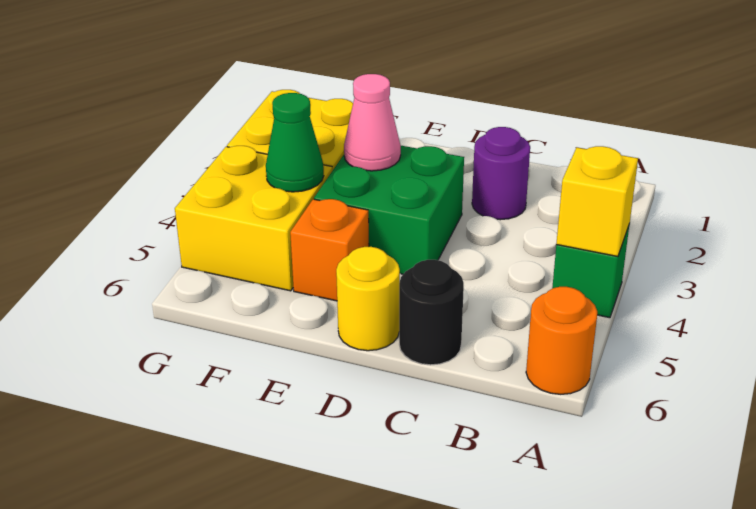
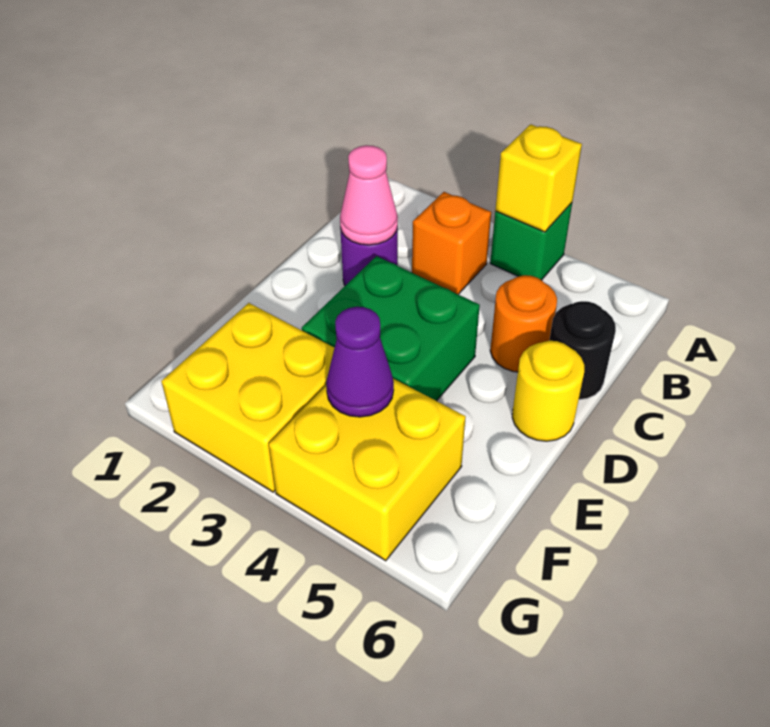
orange round brick A6 level 1 -> orange round brick C5 level 1
pink cone E3 level 2 -> pink cone C2 level 2
orange brick E5 level 1 -> orange brick B3 level 1
green cone F4 level 2 -> purple cone F4 level 2

